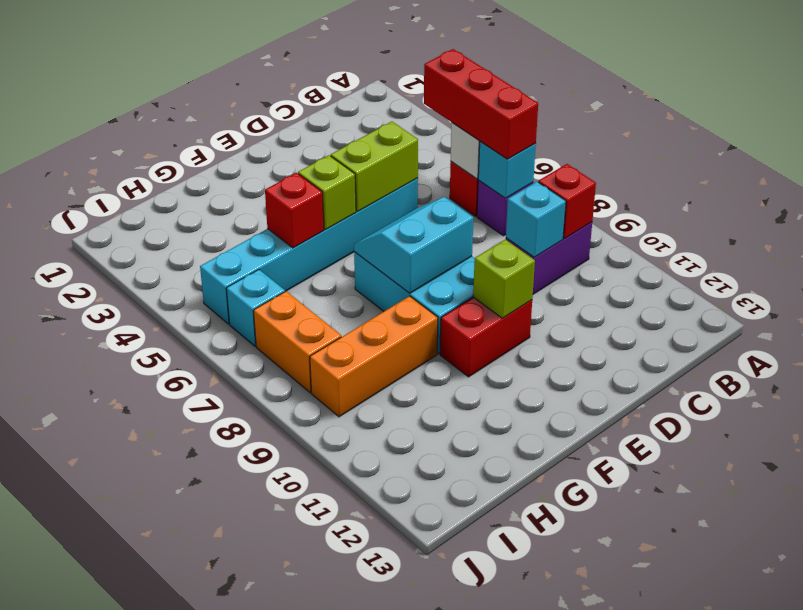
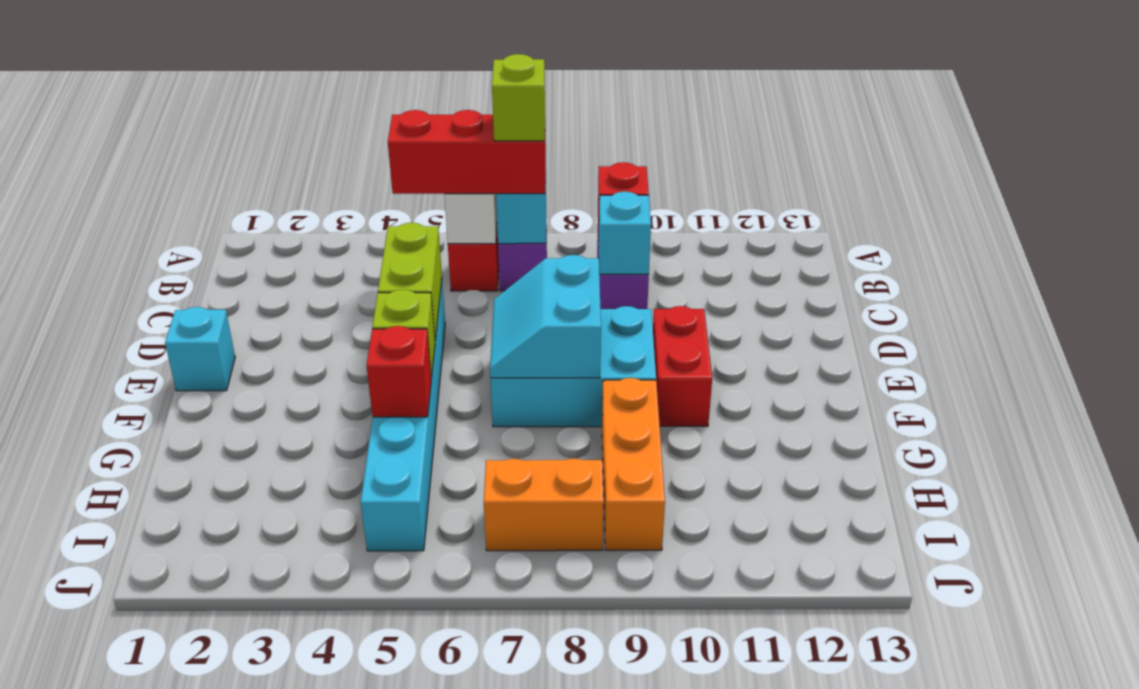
lime brick E10 level 2 -> lime brick B7 level 4
cyan brick I6 level 1 -> cyan brick E1 level 1

